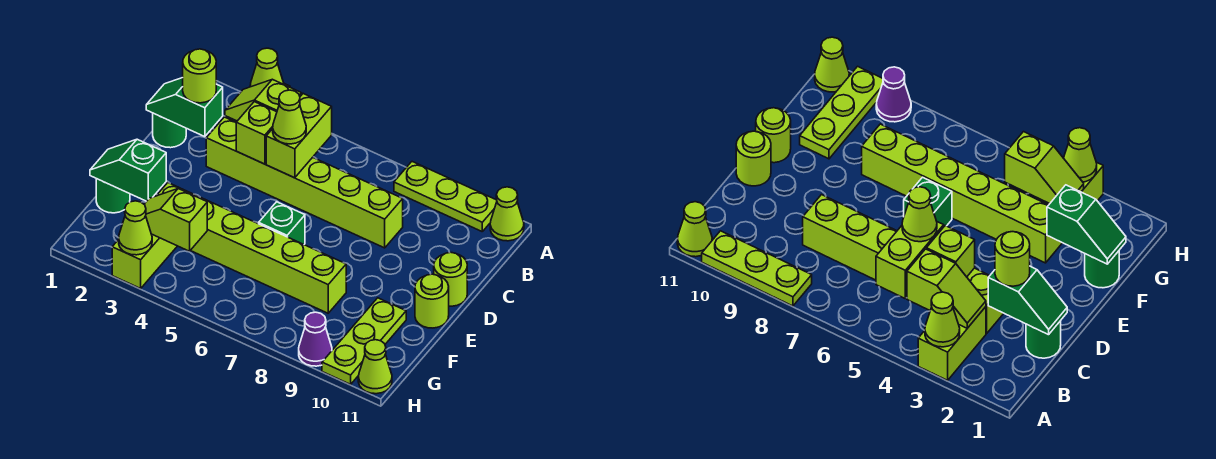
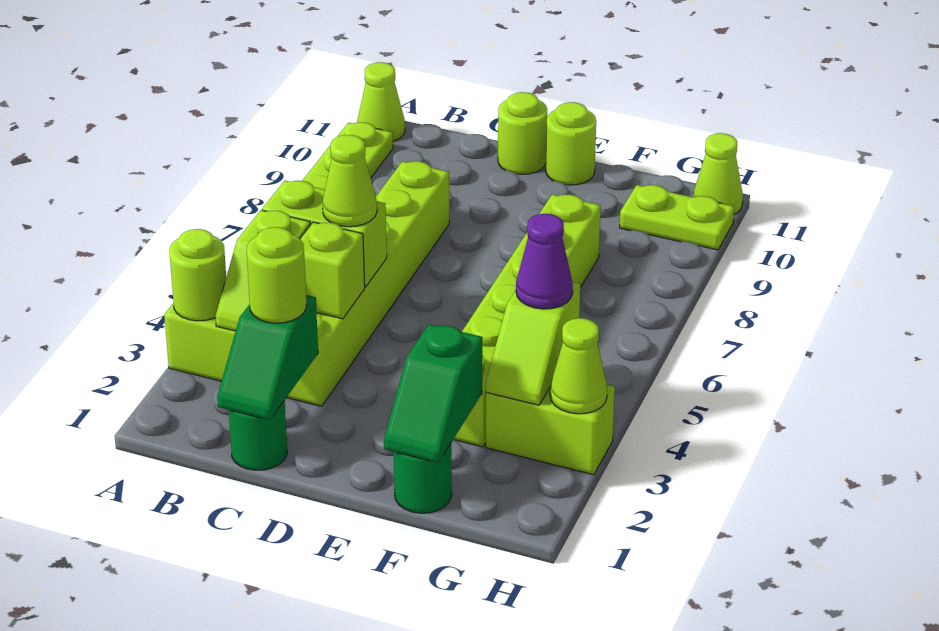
lime cone A3 level 2 -> lime round brick A3 level 2
green brick E6 level 1 -> none
lime plate F10:H10 level 1 -> lime plate G10:H10 level 1
purple cone H9 level 1 -> purple cone G4 level 3

